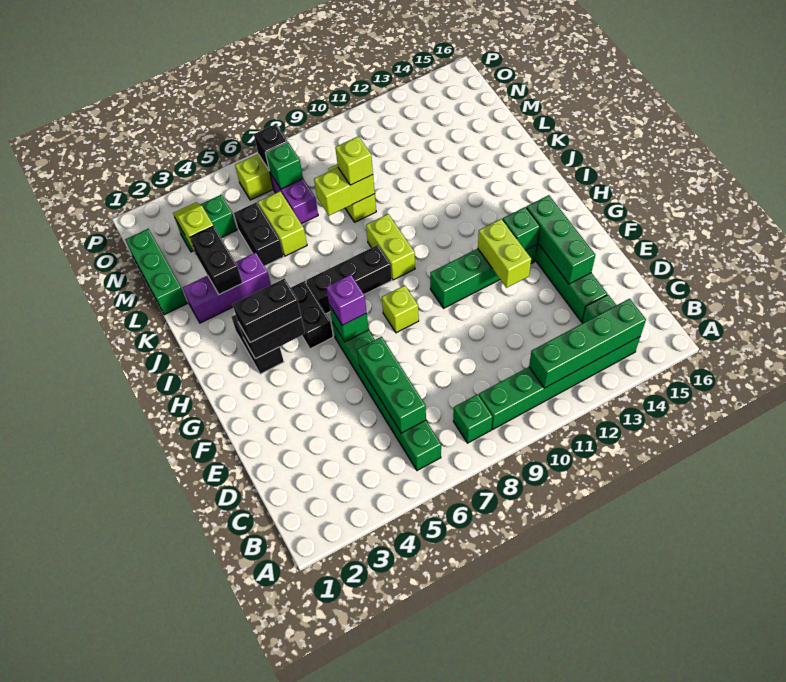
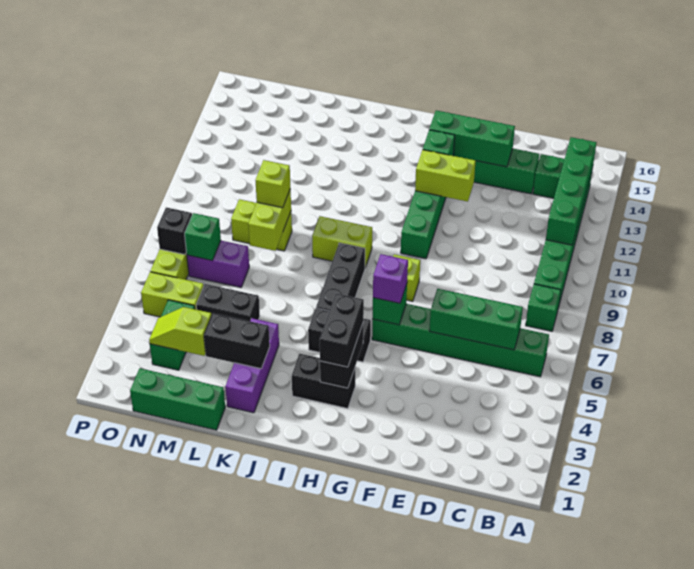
lime brick L6:M6 level 1 -> lime brick N5:O5 level 1

